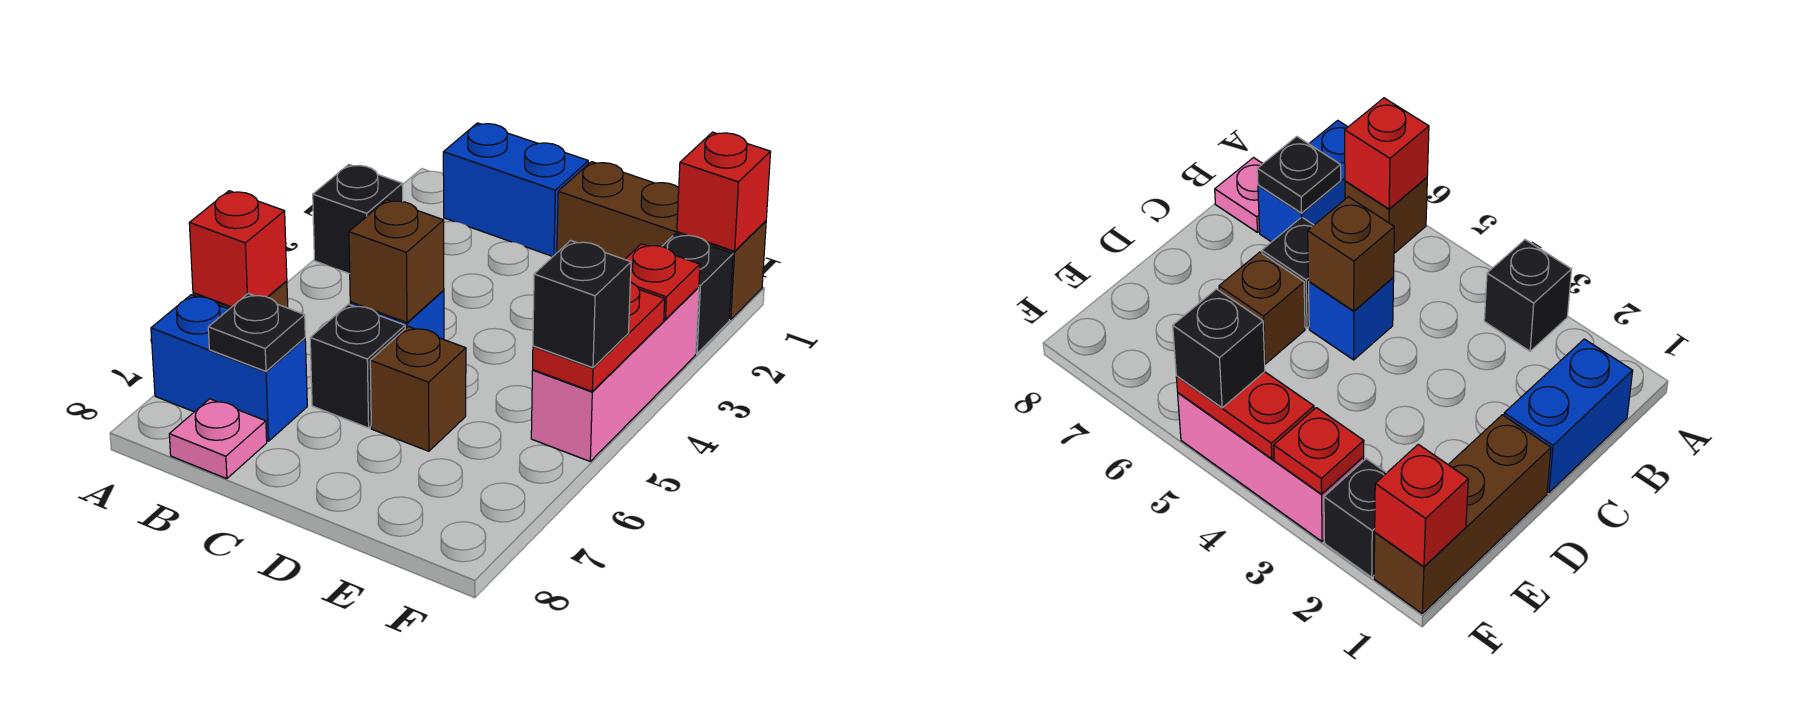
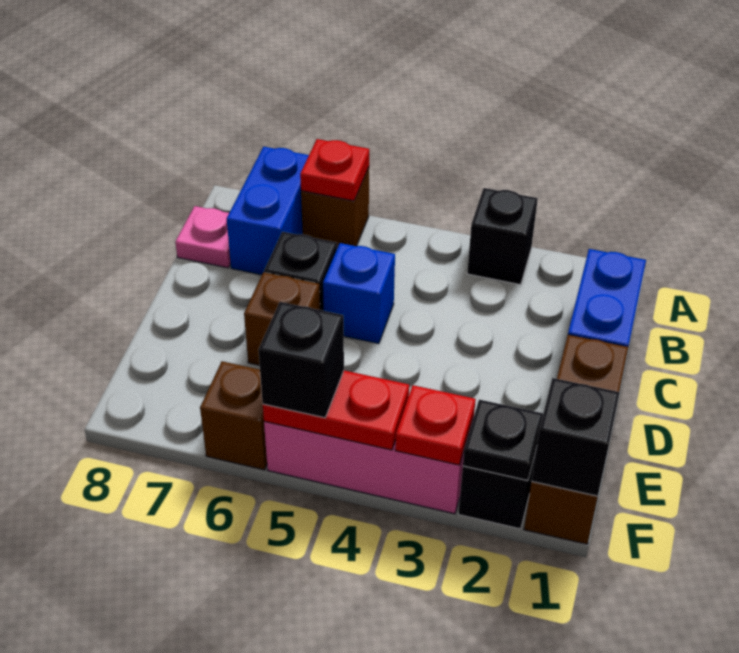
red brick A6 level 2 -> red plate A6 level 2
black plate B7 level 2 -> black plate F2 level 2
brown brick C5 level 2 -> brown brick F6 level 1
red brick F1 level 2 -> black brick F1 level 2

